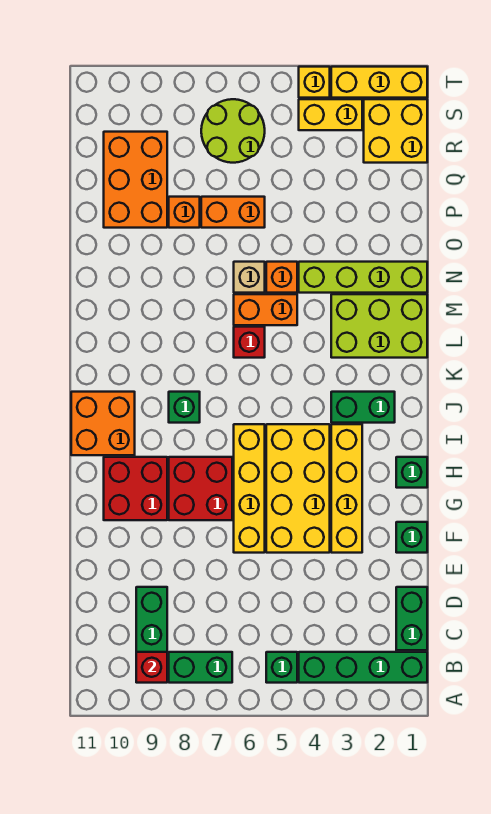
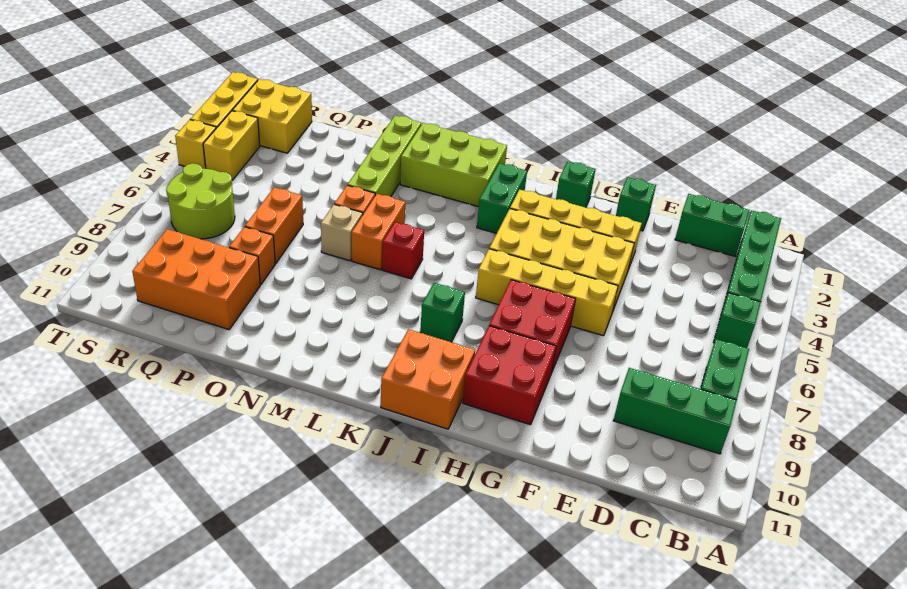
red brick B9 level 2 -> none
lime brick L1:M3 level 1 -> lime brick K1:M2 level 1

